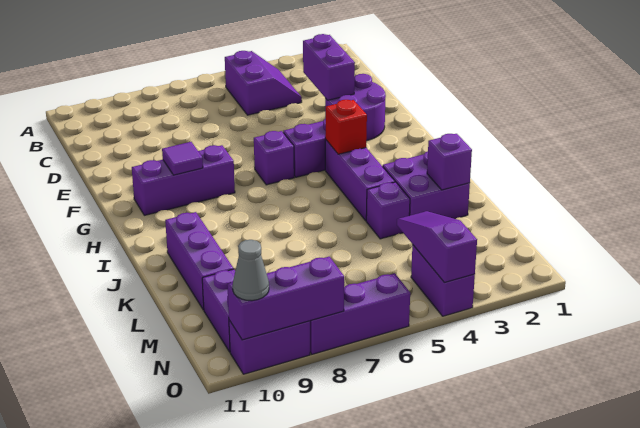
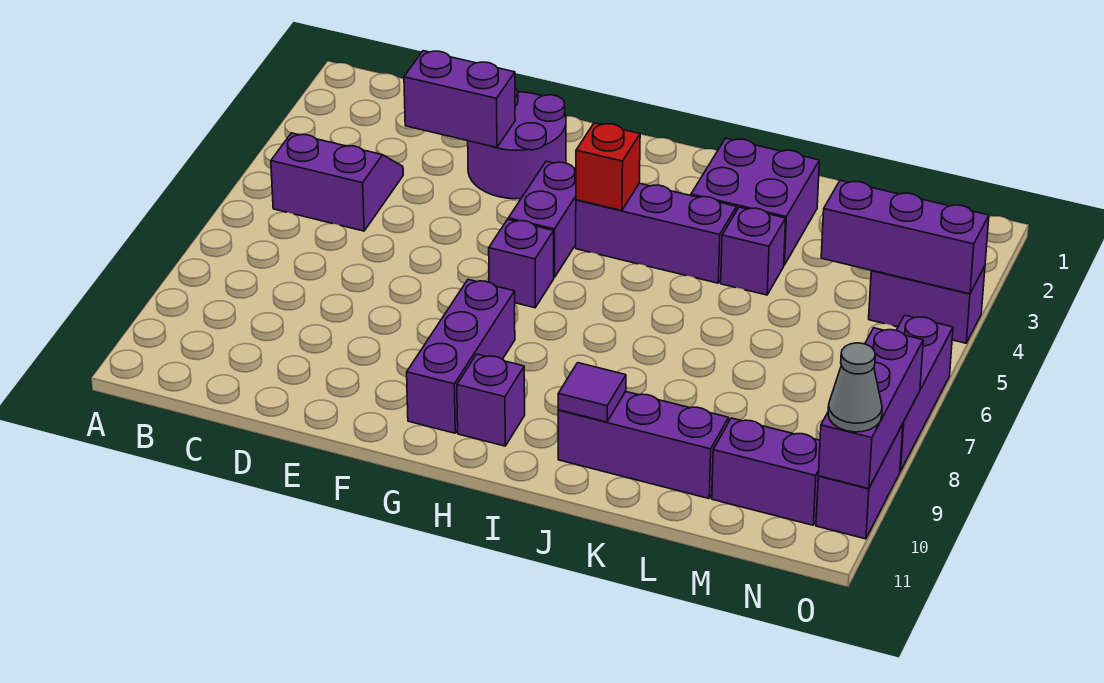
purple tile G9 level 2 -> purple tile J10 level 2
purple brick K2 level 2 -> purple brick H10 level 1
purple slope M4:O4 level 2 top O -> purple brick M4:O4 level 2

